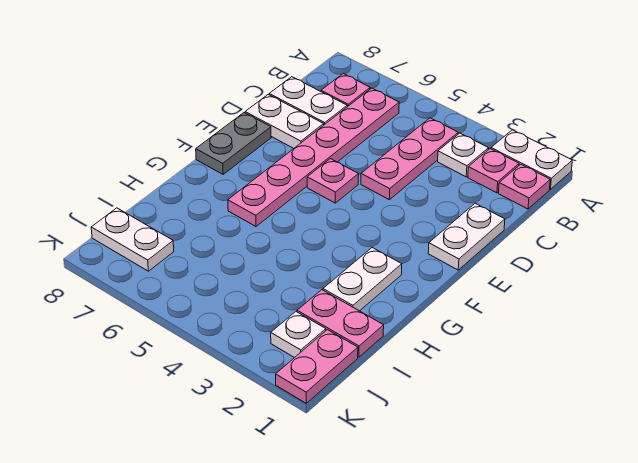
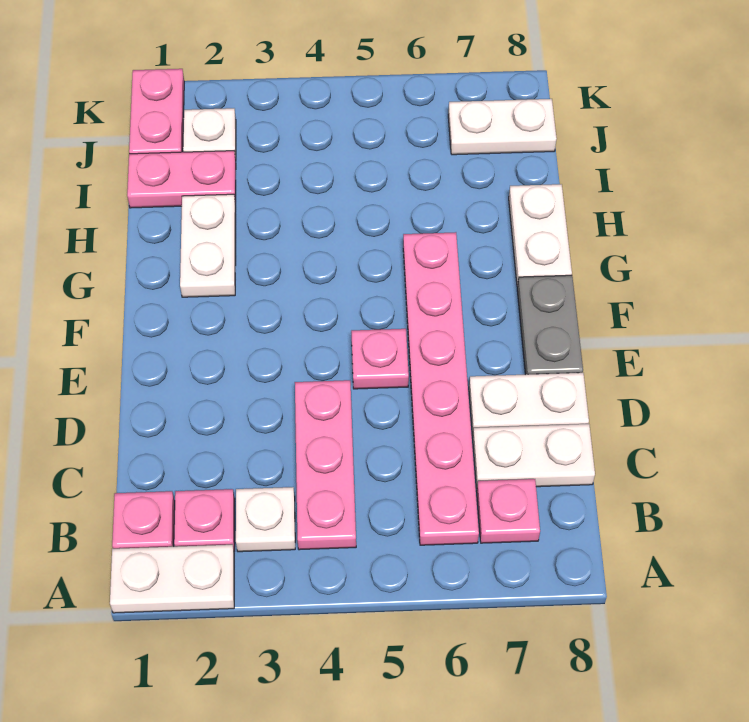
white plate D1:E1 level 1 -> white plate G8:H8 level 1

